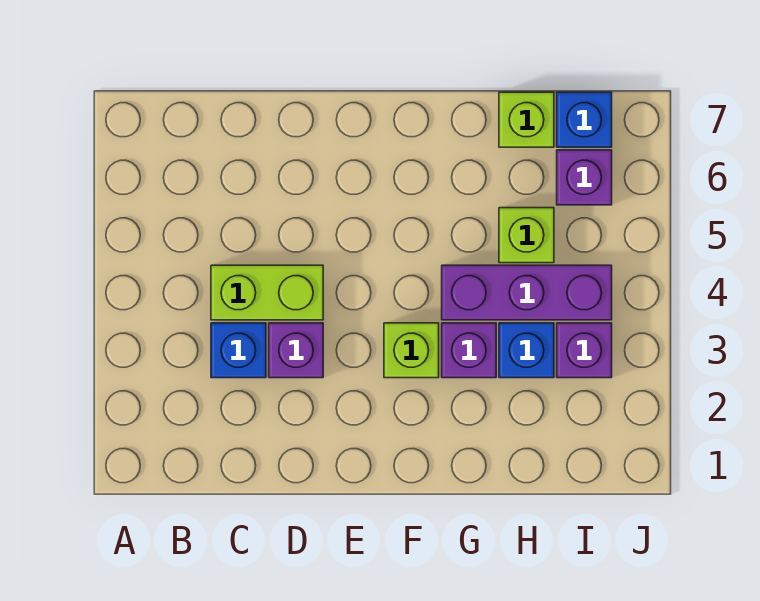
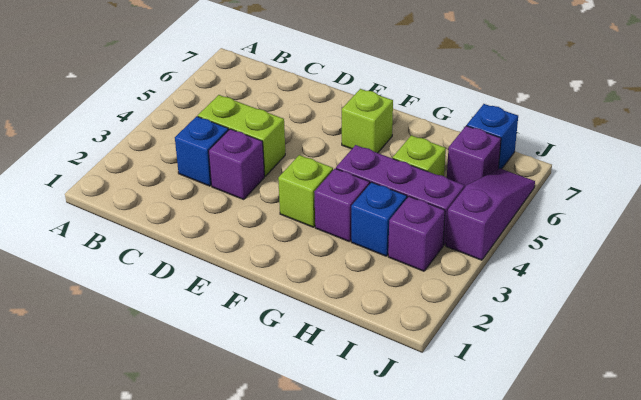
lime brick H7 level 1 -> lime brick F6 level 1
none -> purple slope J4:J6 level 1 top 4

